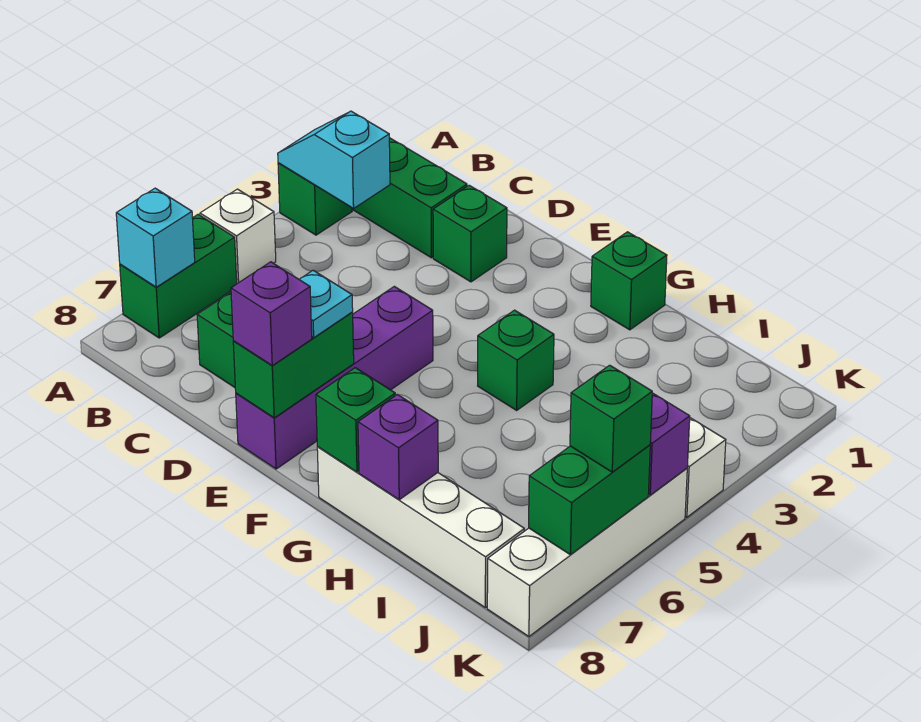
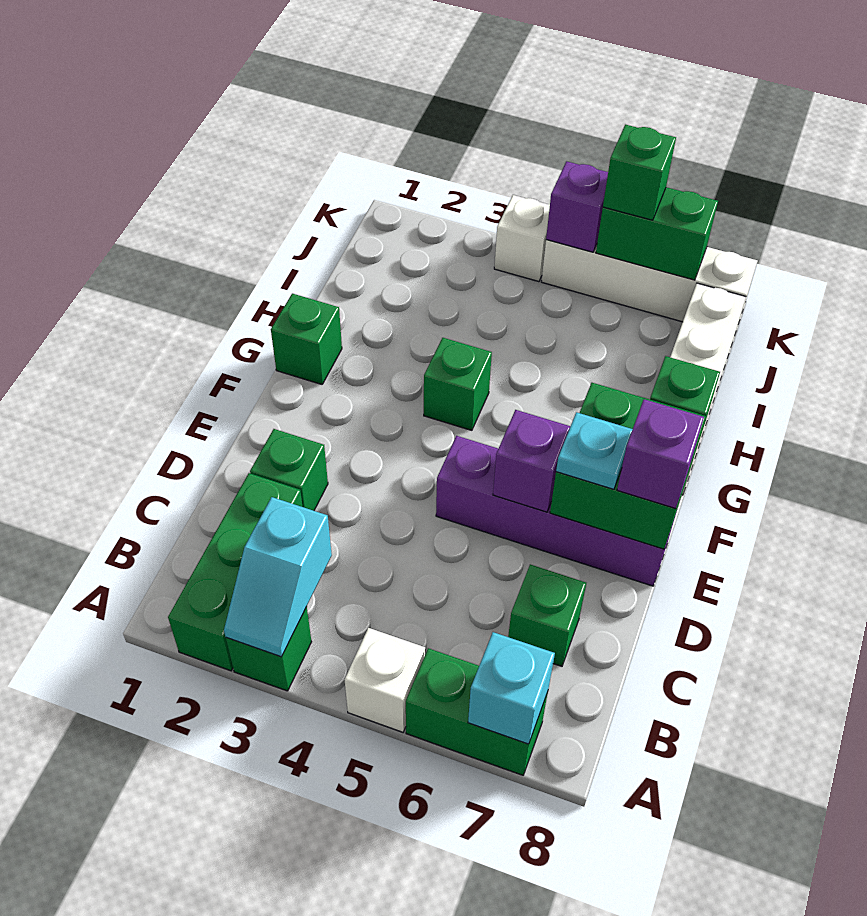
green brick E7:E8 level 2 -> green brick E7:F8 level 2
purple brick H8 level 2 -> purple brick E6 level 2

